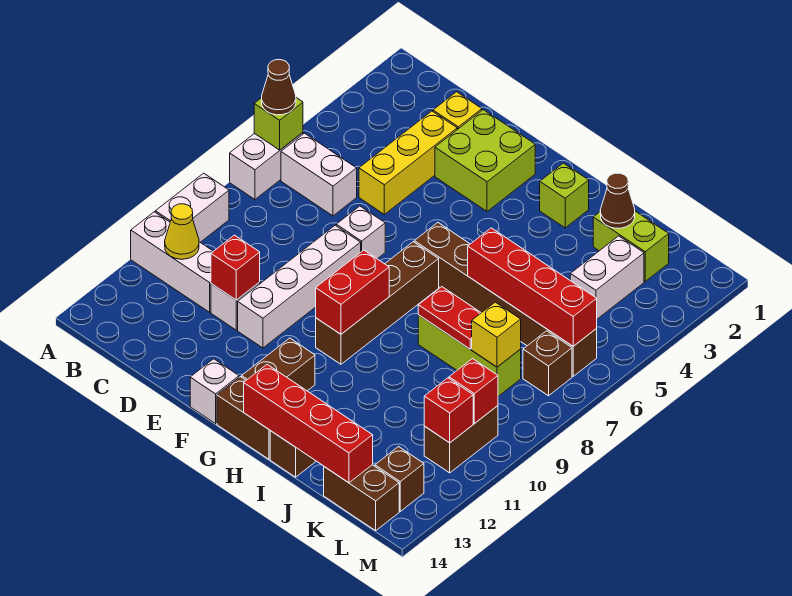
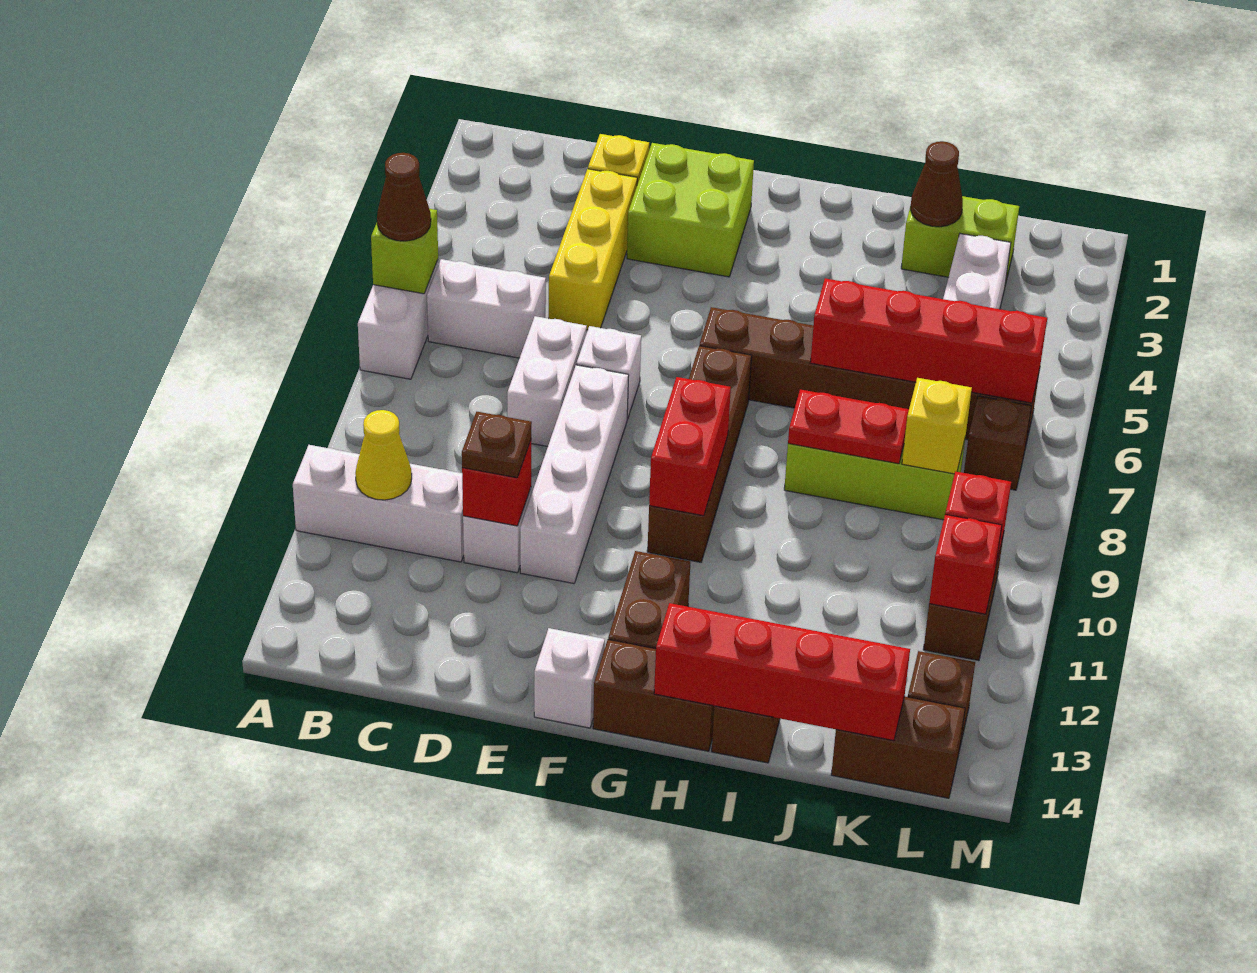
white brick A9:A10 level 1 -> white brick D7:D8 level 1
none -> brown plate D11 level 3
lime brick H2 level 1 -> none

